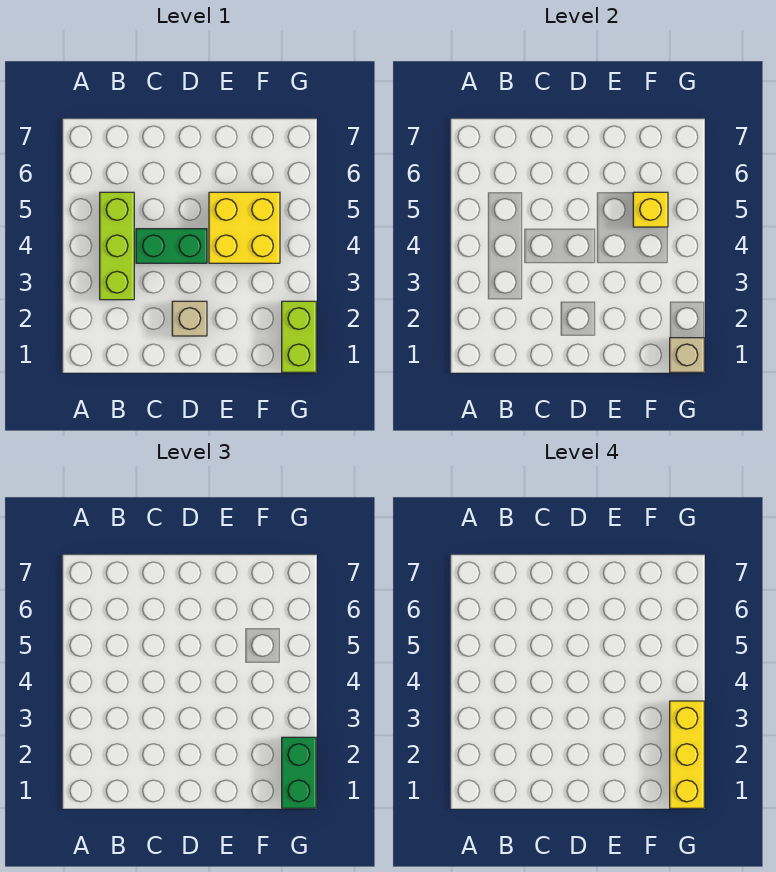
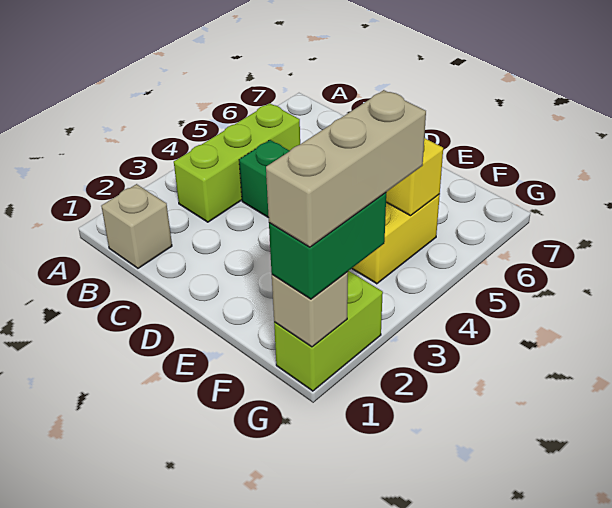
tan brick D2 level 1 -> tan brick B1 level 1
yellow brick G1:G3 level 4 -> tan brick G1:G3 level 4

